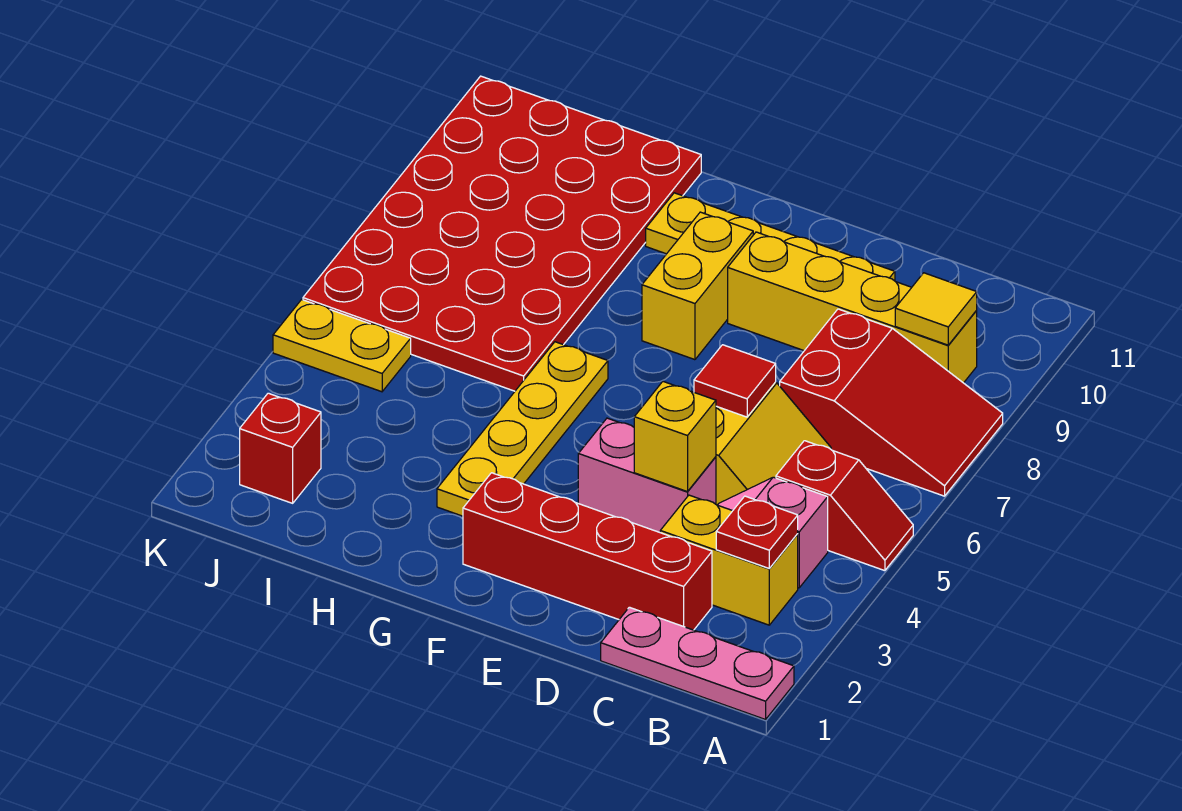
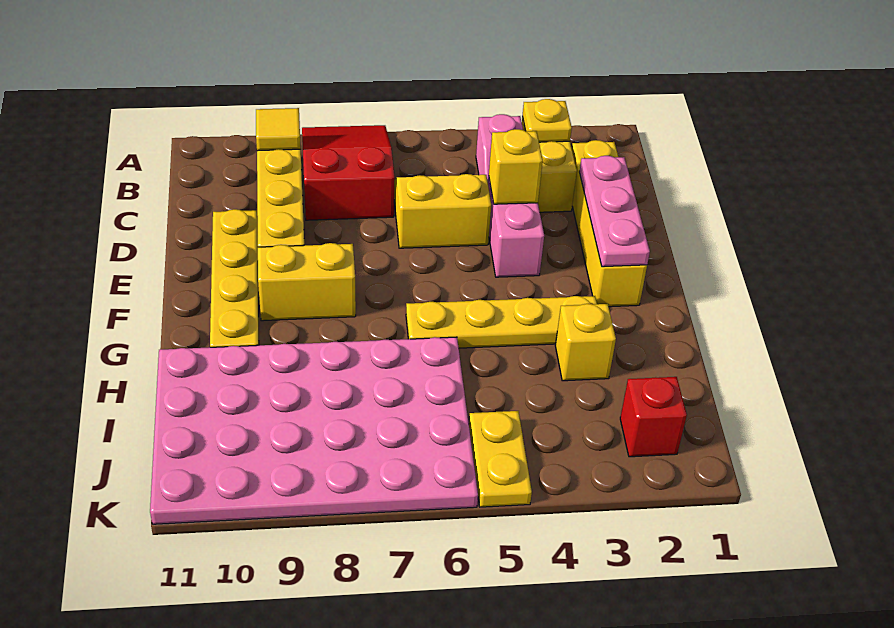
pink plate A1:C1 level 1 -> pink plate D2:F2 level 2
red slope A5:B5 level 1 top B -> none
red plate B3 level 2 -> yellow plate B3 level 2
red brick C2:F2 level 1 -> yellow brick C2:F2 level 1
red tile D6 level 2 -> none
none -> yellow brick H3 level 1
red plate H6:K11 level 1 -> pink plate H6:K11 level 1

